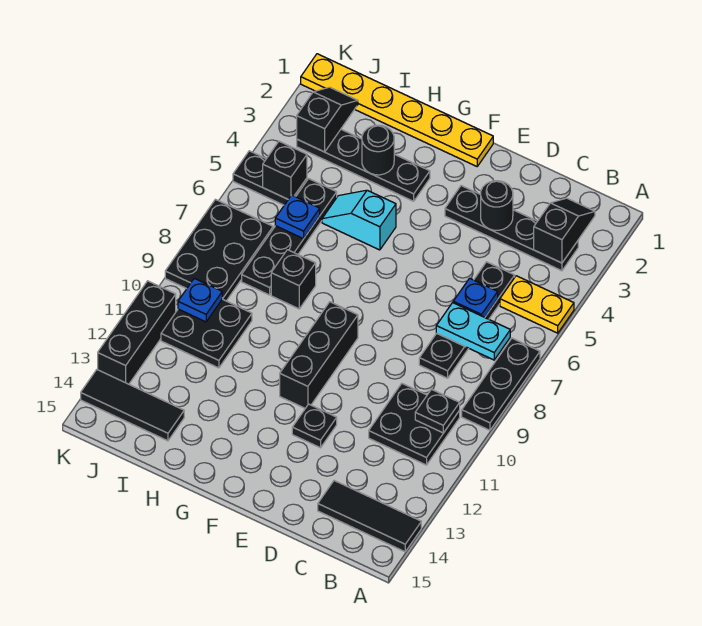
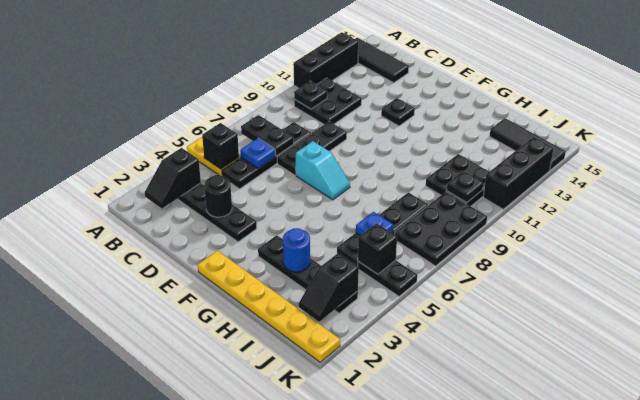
black plate A7:A9 level 1 -> black plate D7:D9 level 1
cyan plate B7:C7 level 2 -> black plate B7:C7 level 2
black brick F9:F11 level 1 -> black brick A11:A13 level 1
cyan slope G5:H5 level 1 top G -> cyan slope E7:F7 level 1 top E
black round brick H3 level 2 -> blue round brick H3 level 2
black brick H8 level 1 -> black brick B5 level 2
blue plate J10 level 2 -> black plate J10 level 2

